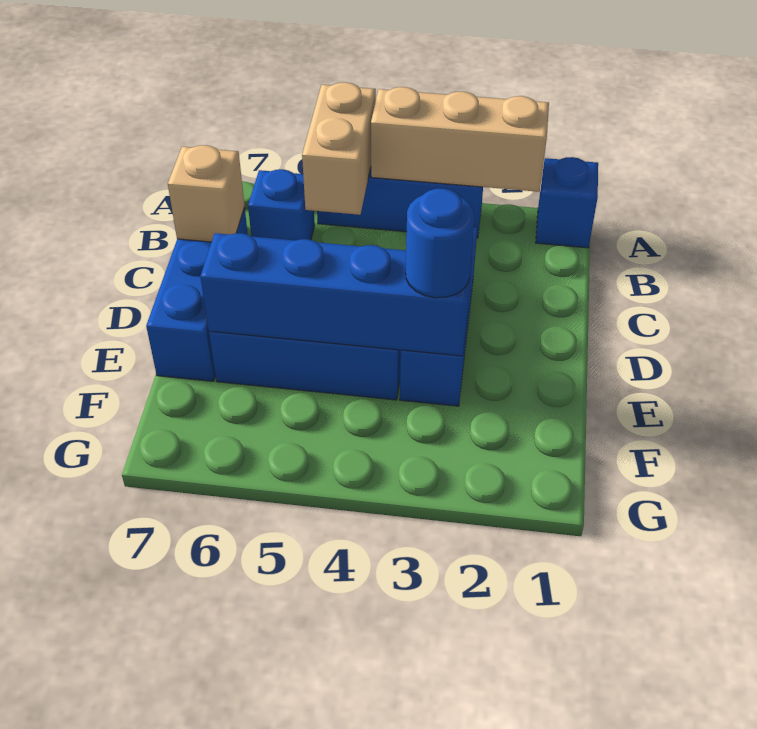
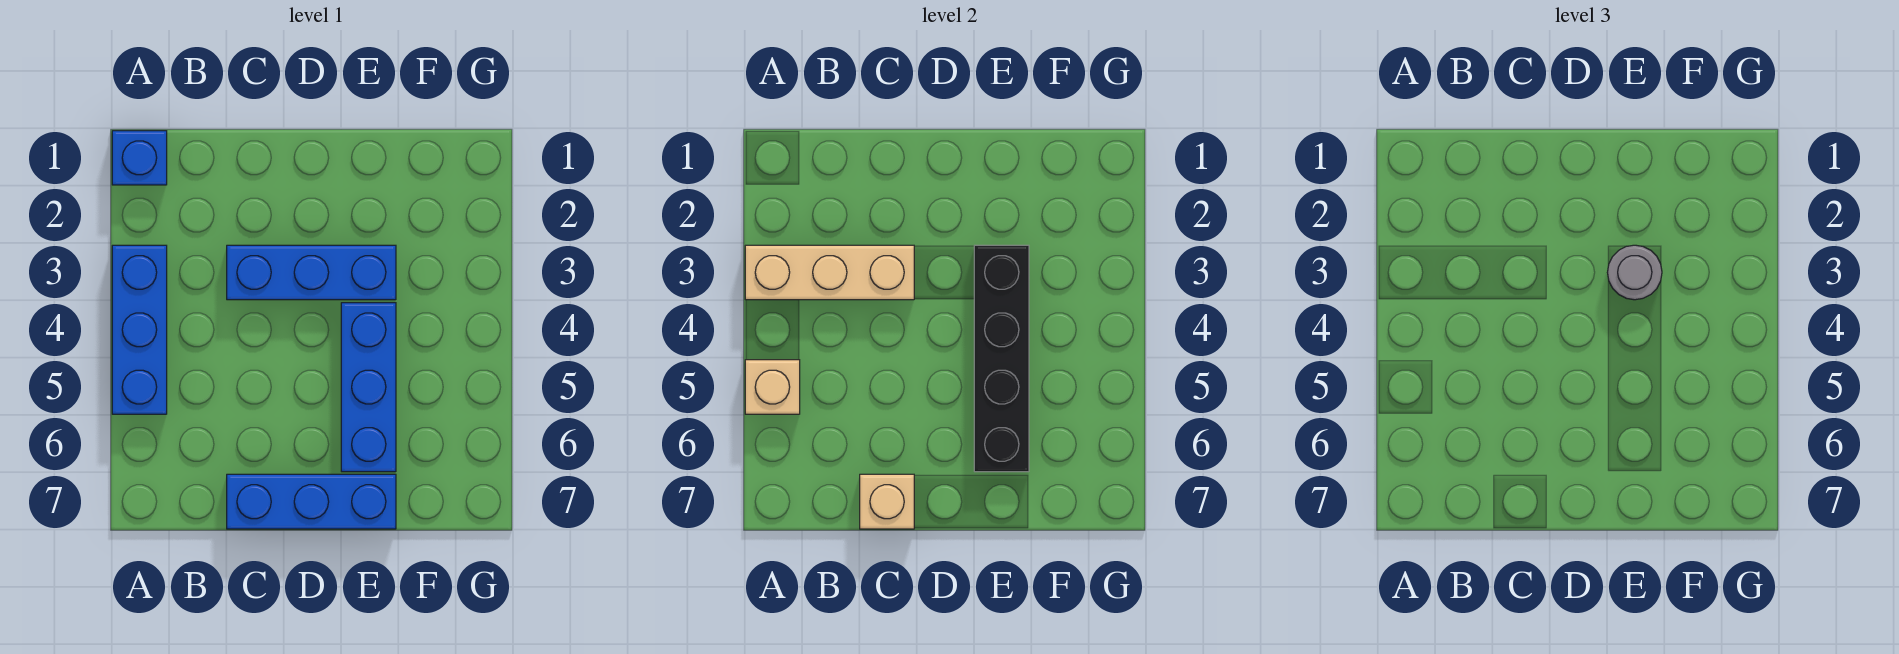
tan brick A2:A4 level 2 -> tan brick A3:C3 level 2
tan brick A5:B5 level 2 -> tan brick A5 level 2
blue brick B6 level 1 -> none
blue brick E3:E6 level 2 -> black brick E3:E6 level 2
blue round brick E3 level 3 -> grey round brick E3 level 3

